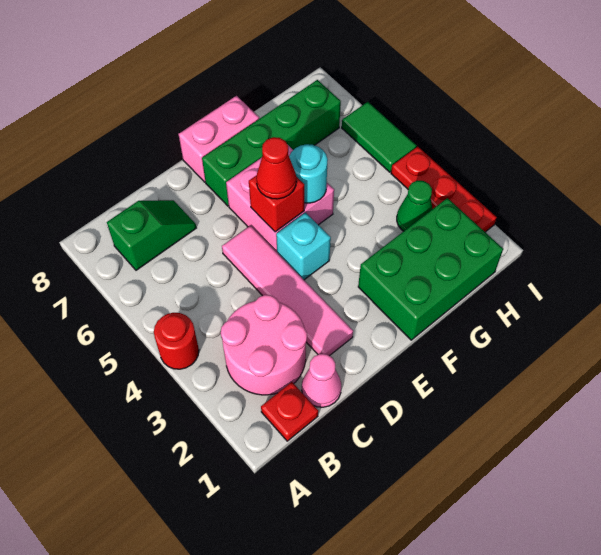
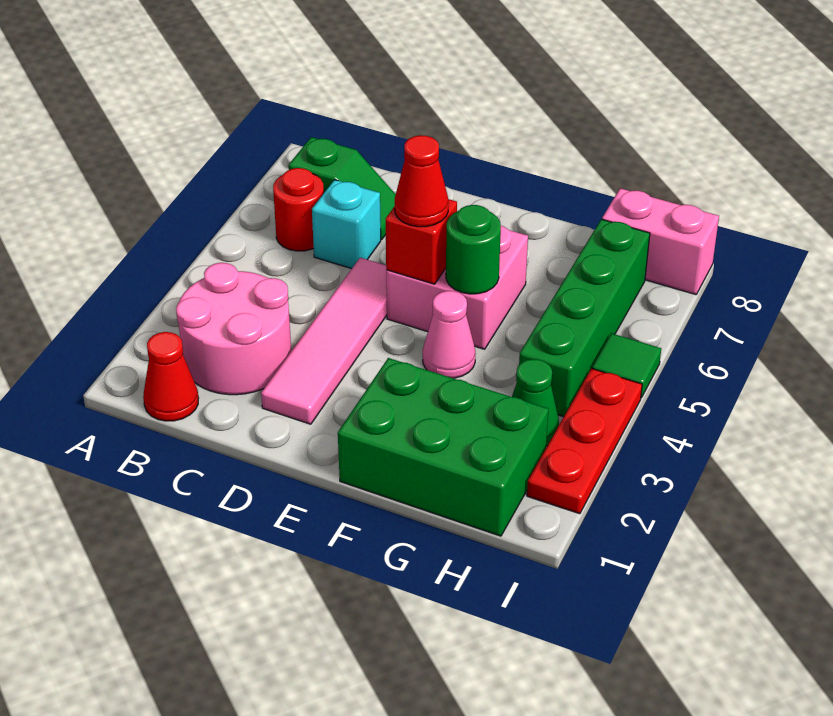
red round brick A4 level 1 -> red round brick B6 level 1
red plate B1 level 1 -> red cone B1 level 1
pink cone C1 level 1 -> pink cone F4 level 1
cyan brick E4 level 1 -> cyan brick C6 level 1
green brick E7:H7 level 1 -> green brick H4:H7 level 1
pink brick E8:F8 level 1 -> pink brick H8:I8 level 1
cyan round brick F5 level 2 -> green round brick F5 level 2
green tile I5:I6 level 1 -> green tile I5 level 1

